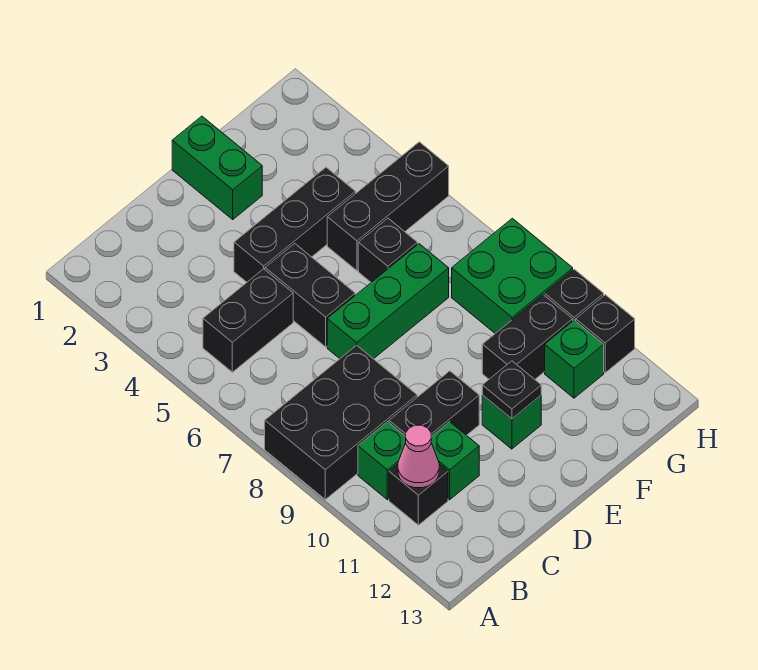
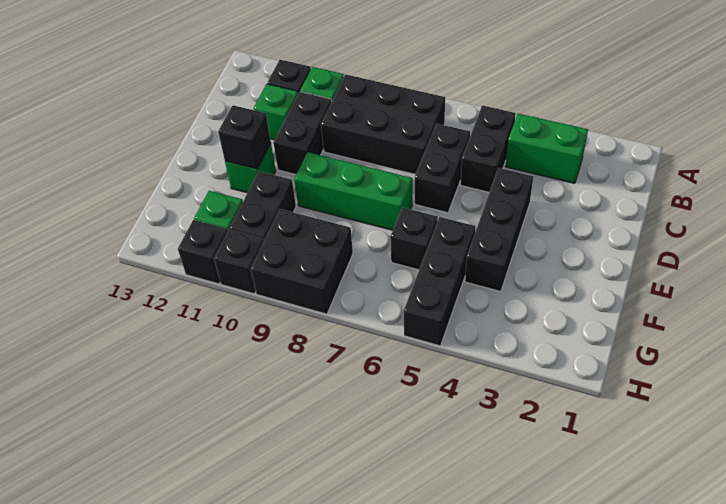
black brick A8:C9 level 1 -> black brick B7:C9 level 1
pink cone B11 level 2 -> none
black brick D5:D6 level 1 -> black brick C6:D6 level 1
green brick D7:F7 level 1 -> green brick E7:E9 level 1
green brick E1:E2 level 1 -> green brick B3:B4 level 1
black plate E11 level 2 -> black brick E11 level 2
green brick G8:H9 level 1 -> black brick G8:H9 level 1

